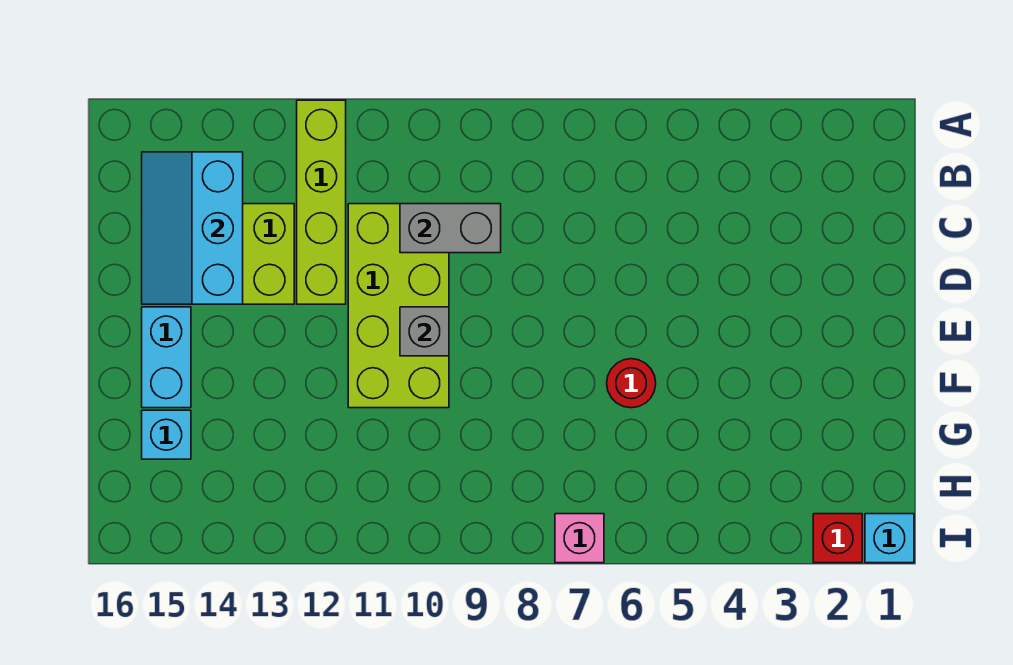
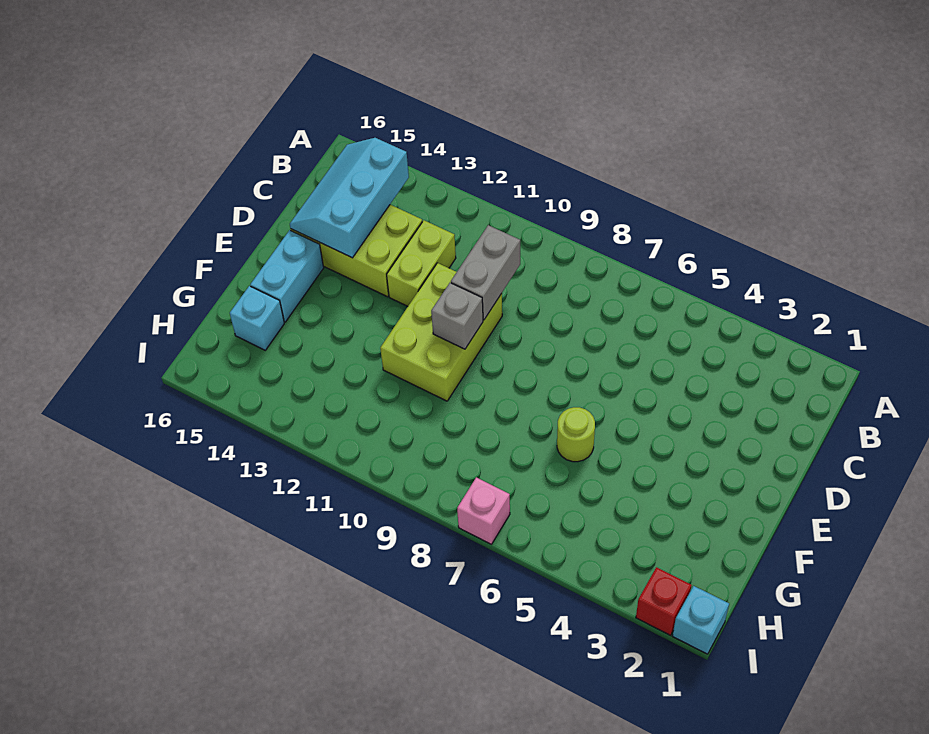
lime brick A12:D12 level 1 -> lime brick C12:D12 level 1
grey brick C9:C10 level 2 -> grey brick C10:D10 level 2
lime brick C10:F11 level 1 -> lime brick D10:F11 level 1
red round brick F6 level 1 -> lime round brick F6 level 1

